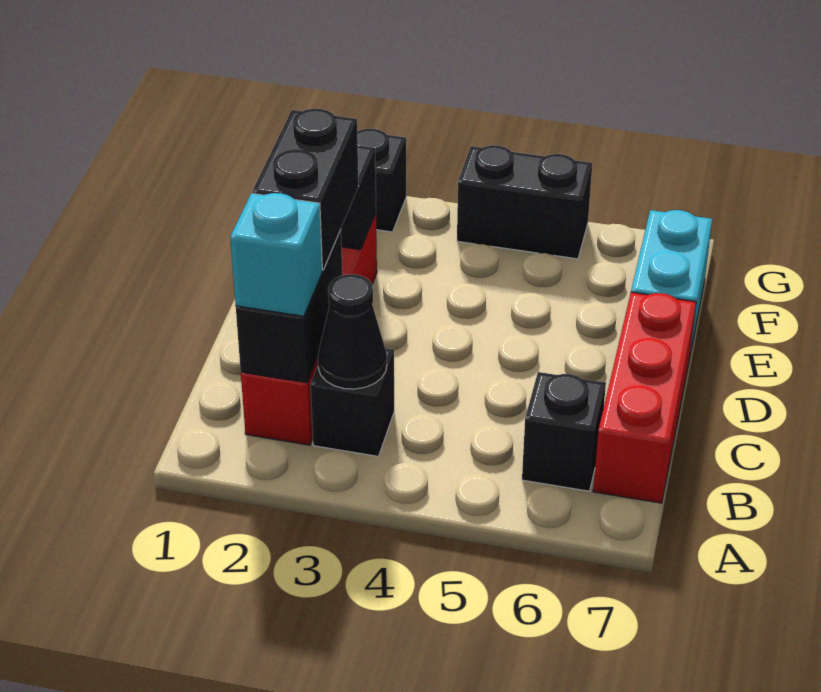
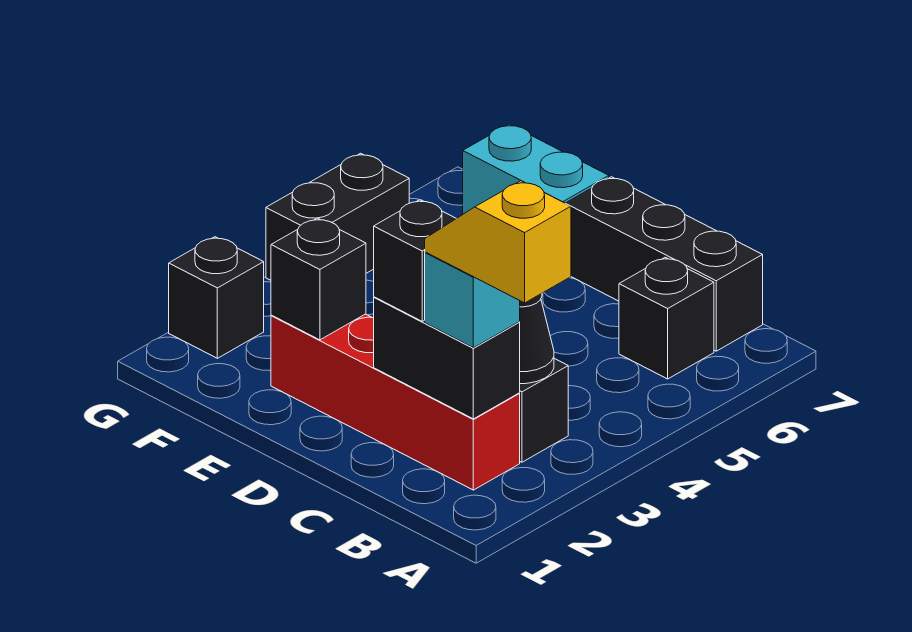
none -> yellow slope A2:B2 level 4 top A
red brick B7:D7 level 1 -> black brick B7:D7 level 1
black brick C2:D2 level 3 -> black brick C2 level 3

